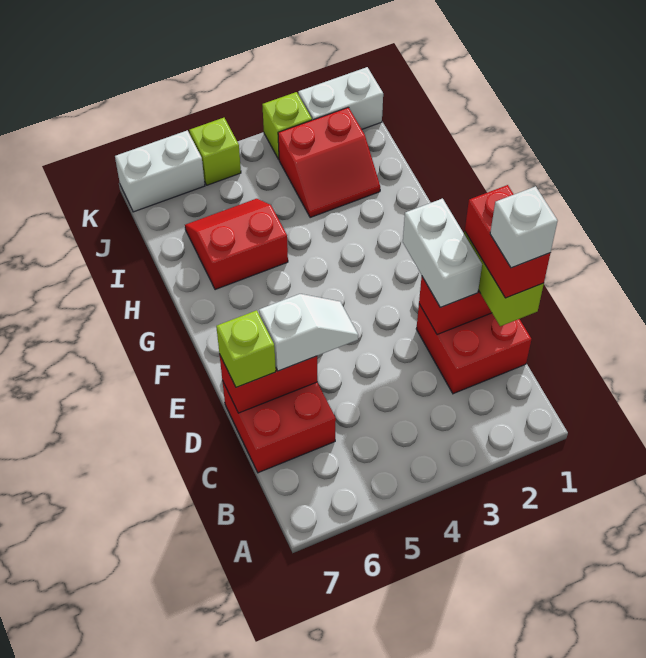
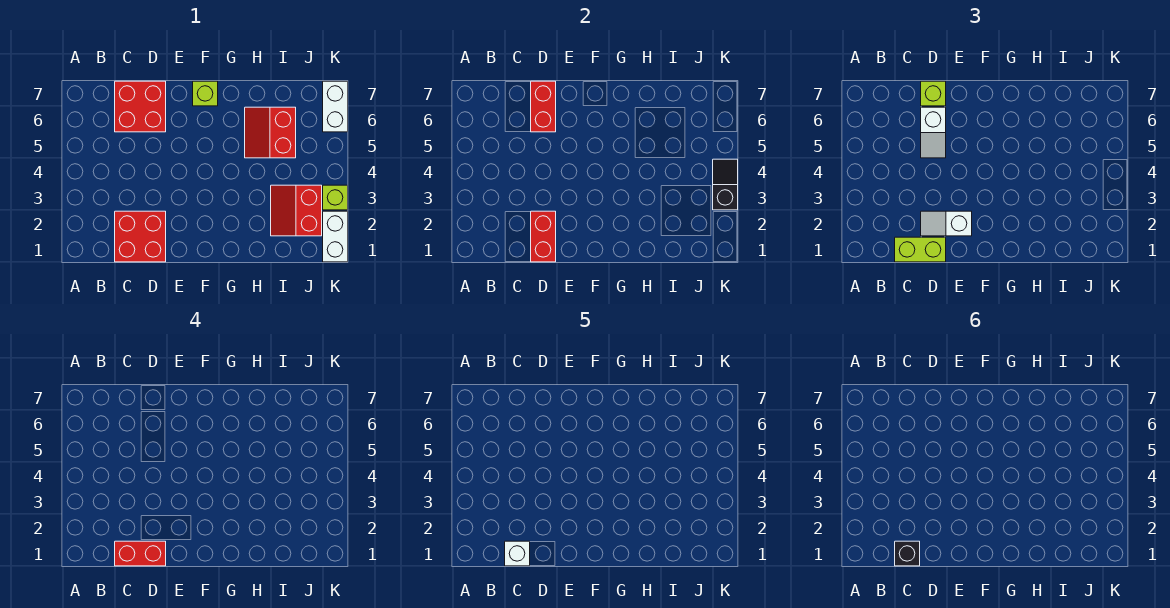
none -> black brick C1 level 6
white brick D2:E2 level 3 -> white slope D2:E2 level 3 top E
red slope H5:I6 level 1 top H -> red slope H5:I6 level 1 top I
none -> black slope K3:K4 level 2 top 3
lime brick K5 level 1 -> lime brick F7 level 1

